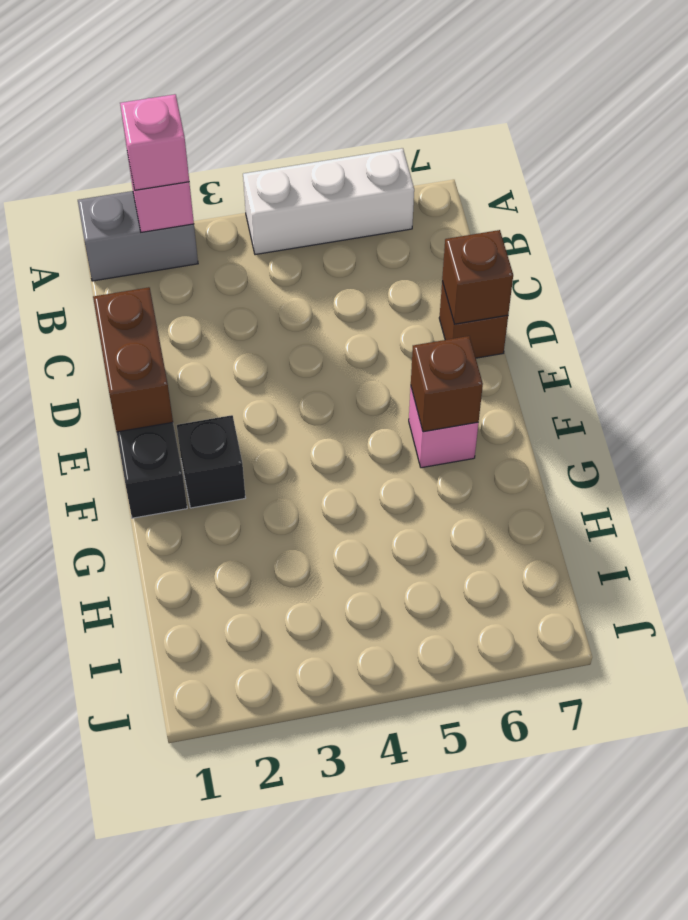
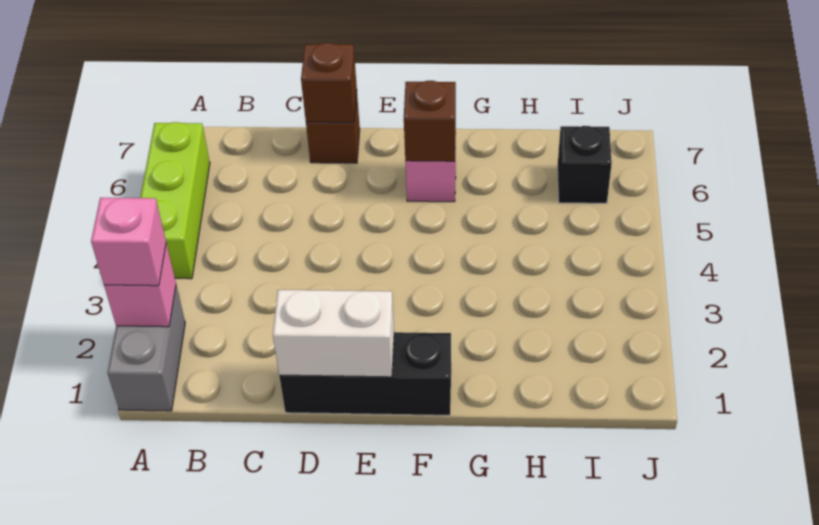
white brick A4:A6 level 1 -> lime brick A4:A6 level 1
brown brick D1:E1 level 2 -> white brick D1:E1 level 2
black brick F2 level 1 -> black brick I6 level 1

